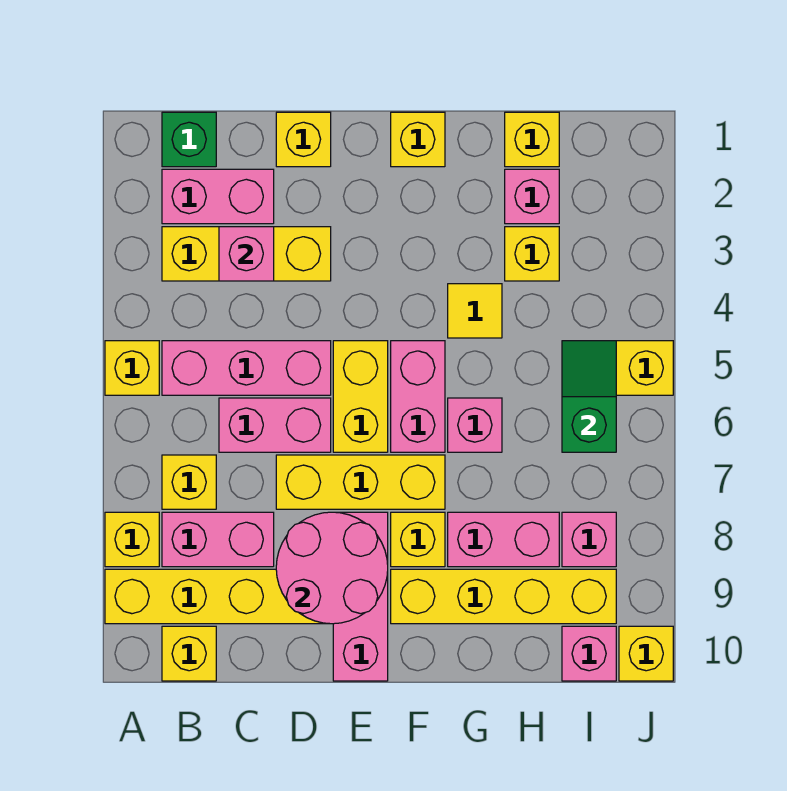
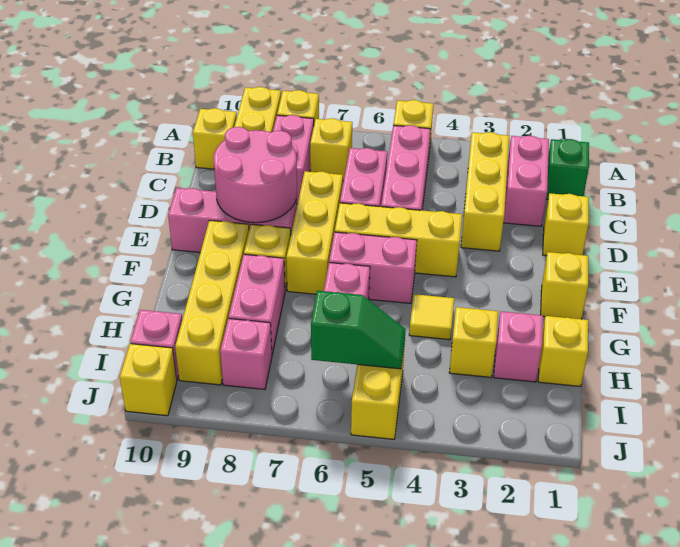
pink brick C3 level 2 -> none
yellow brick E5:E6 level 1 -> yellow brick E4:E6 level 1

